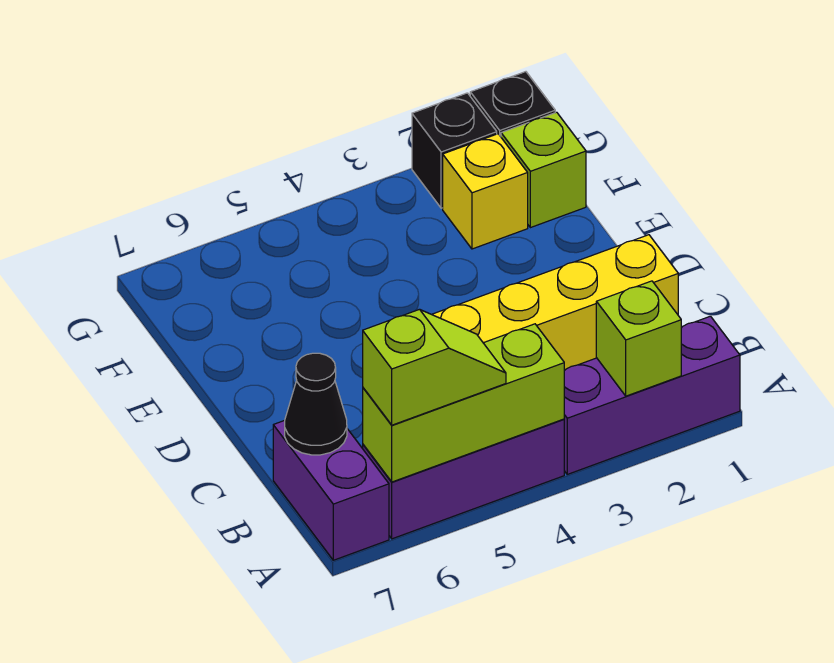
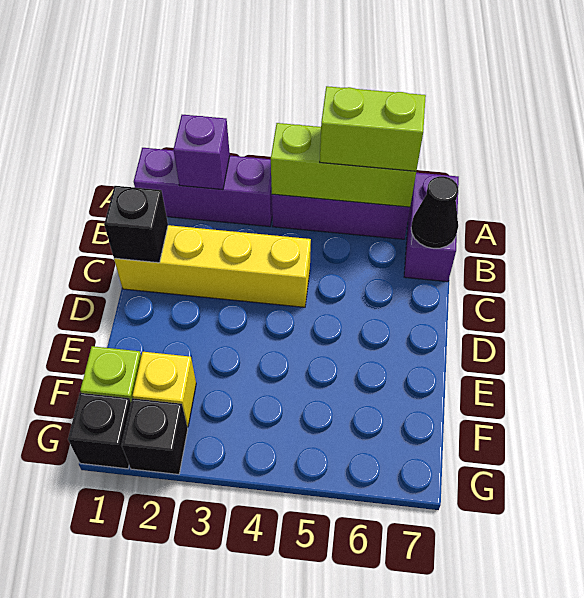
lime brick A2 level 2 -> purple brick A2 level 2
lime slope A5:A6 level 3 top 6 -> lime brick A5:A6 level 3
none -> black brick C1 level 2

